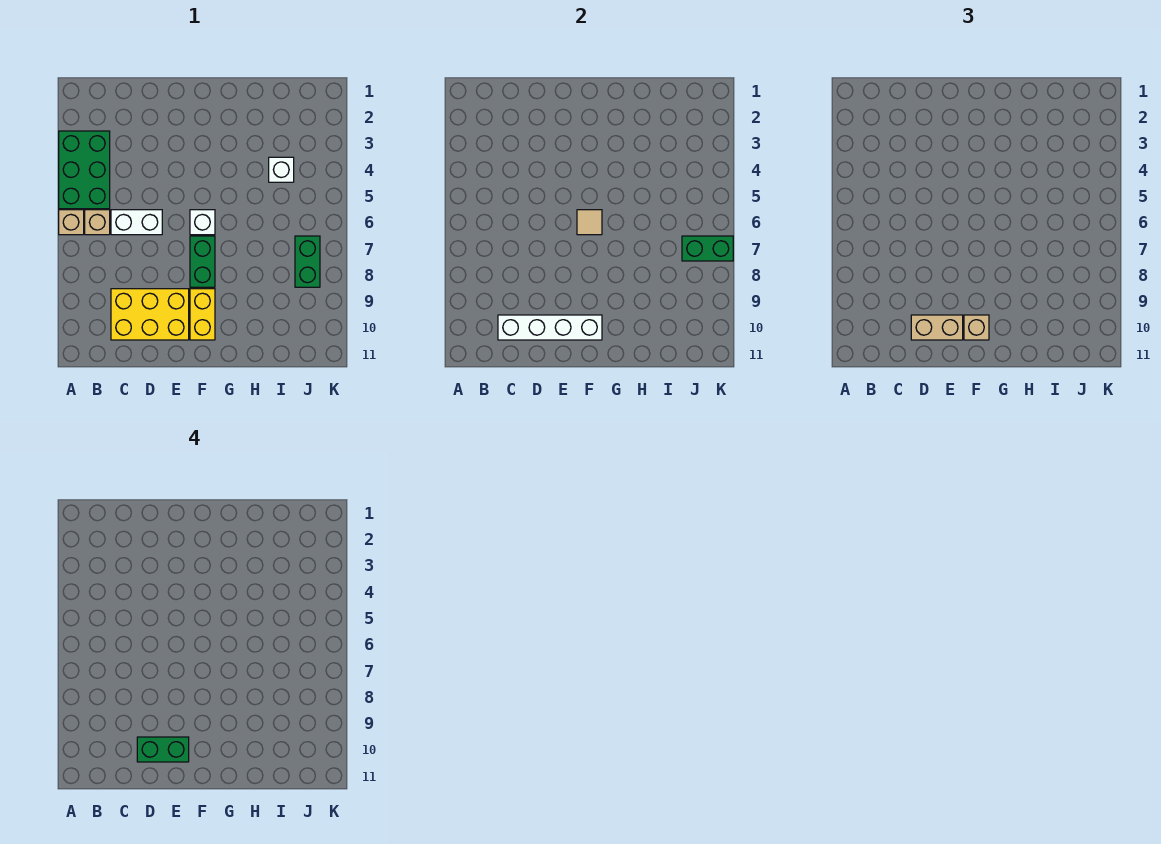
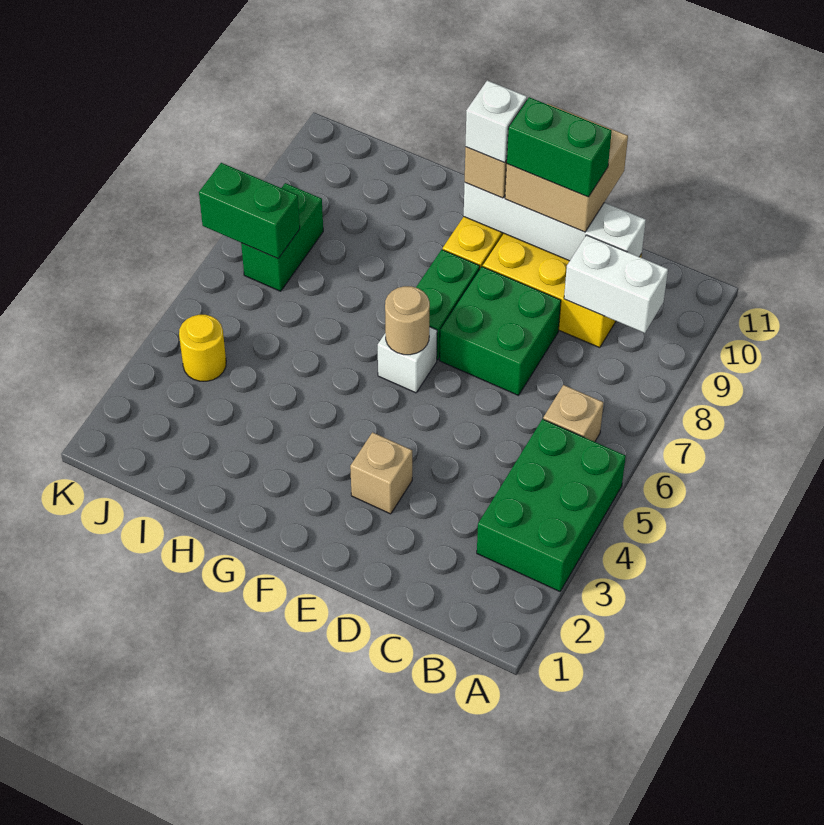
tan brick A6 level 1 -> tan brick E3 level 1
white brick C6:D6 level 1 -> white brick B9:C9 level 2
none -> green brick D7:E8 level 1
tan brick D10:E10 level 3 -> tan brick D10:E11 level 3
tan tile F6 level 2 -> tan round brick F6 level 2
white brick I4 level 1 -> white brick F10 level 4
none -> yellow round brick J4 level 1

